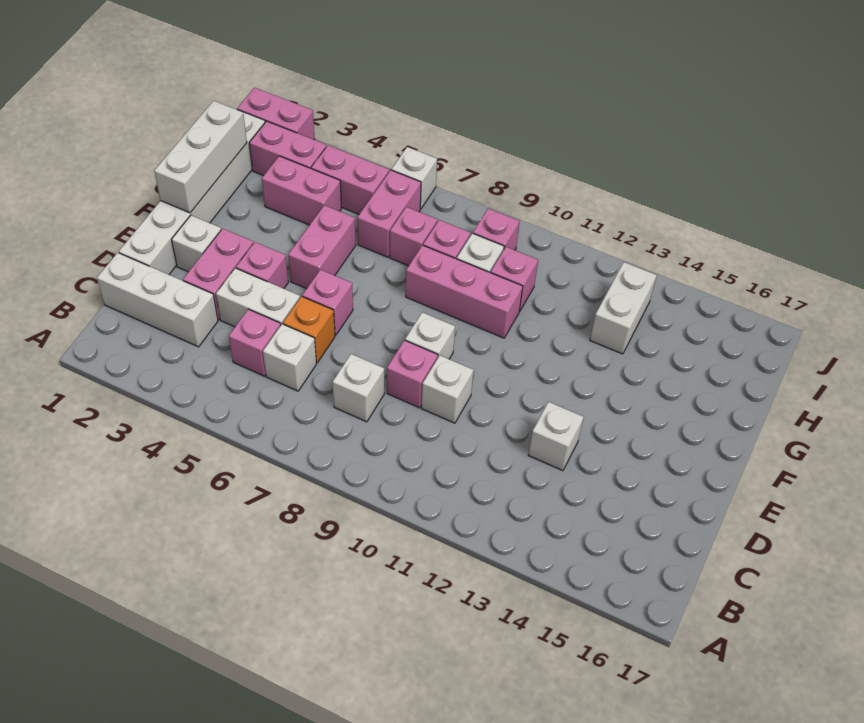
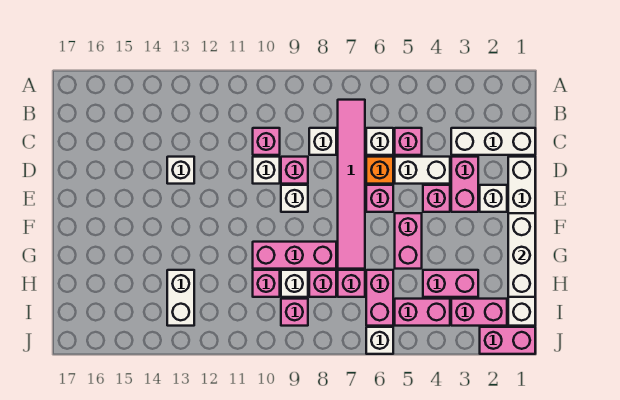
none -> pink tile B7:G7 level 1
none -> pink brick C10 level 1

